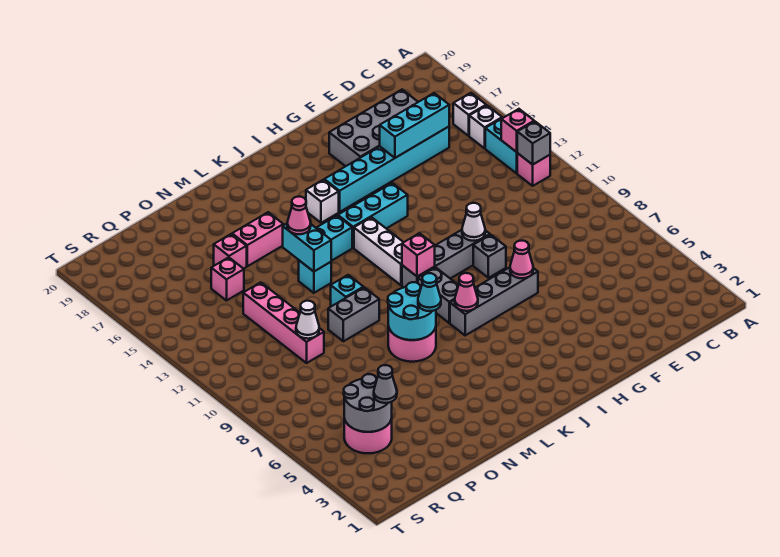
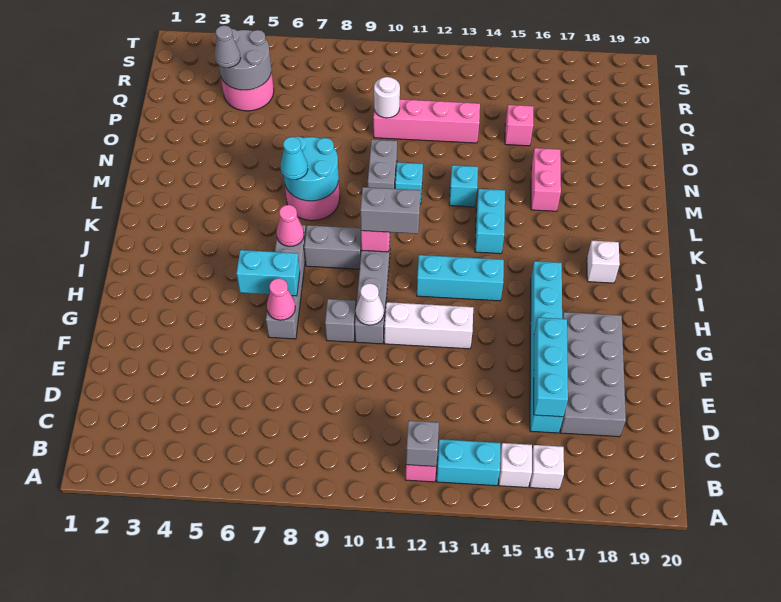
pink brick B13 level 2 -> none
cyan brick H14:J14 level 1 -> cyan brick I12:I14 level 1
none -> grey brick J10:J11 level 3
white brick J11:J13 level 1 -> white brick G11:G13 level 1
white brick J16 level 1 -> white brick J18 level 1
cyan brick M13:M14 level 2 -> cyan brick H6:H7 level 2
pink cone M14 level 3 -> none
pink brick O16 level 1 -> none
white cone P10 level 2 -> white round brick P10 level 2

